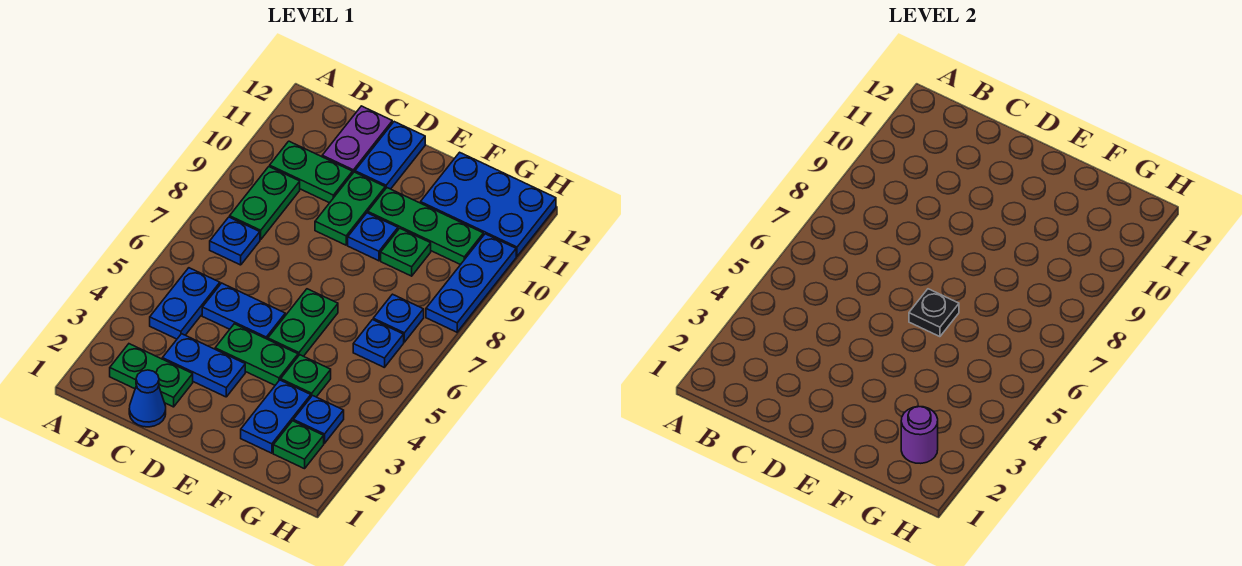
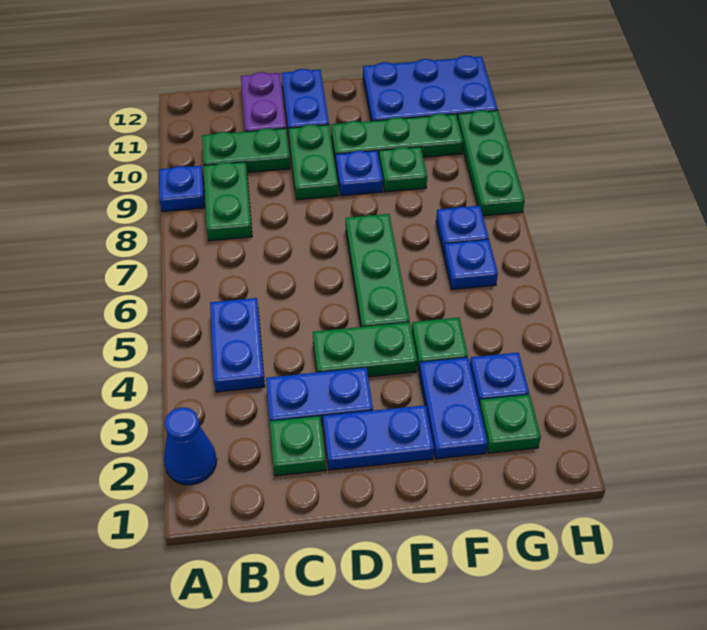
green plate B2:C2 level 1 -> green plate C2 level 1
blue plate B7 level 1 -> blue plate A9 level 1
blue cone C1 level 1 -> blue cone A2 level 1
blue plate C5:D5 level 1 -> blue plate D2:E2 level 1
green plate E5:E6 level 1 -> green plate E5:E7 level 1
black plate E6 level 2 -> none
purple round brick G2 level 2 -> none
blue plate H8:H10 level 1 -> green plate H8:H10 level 1

